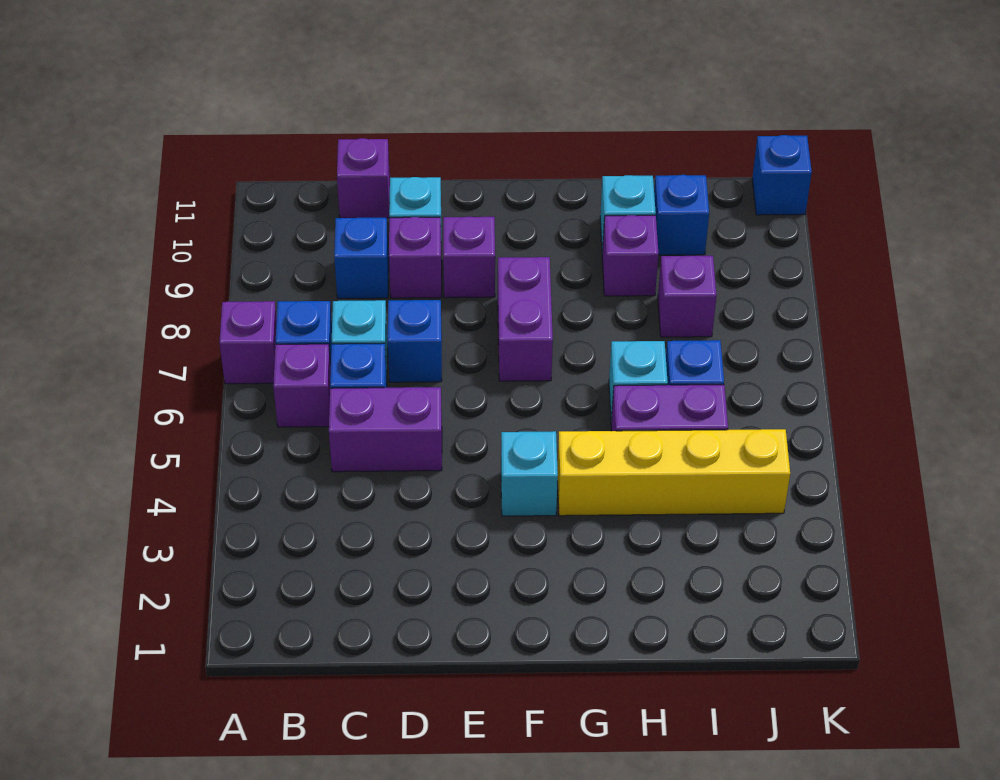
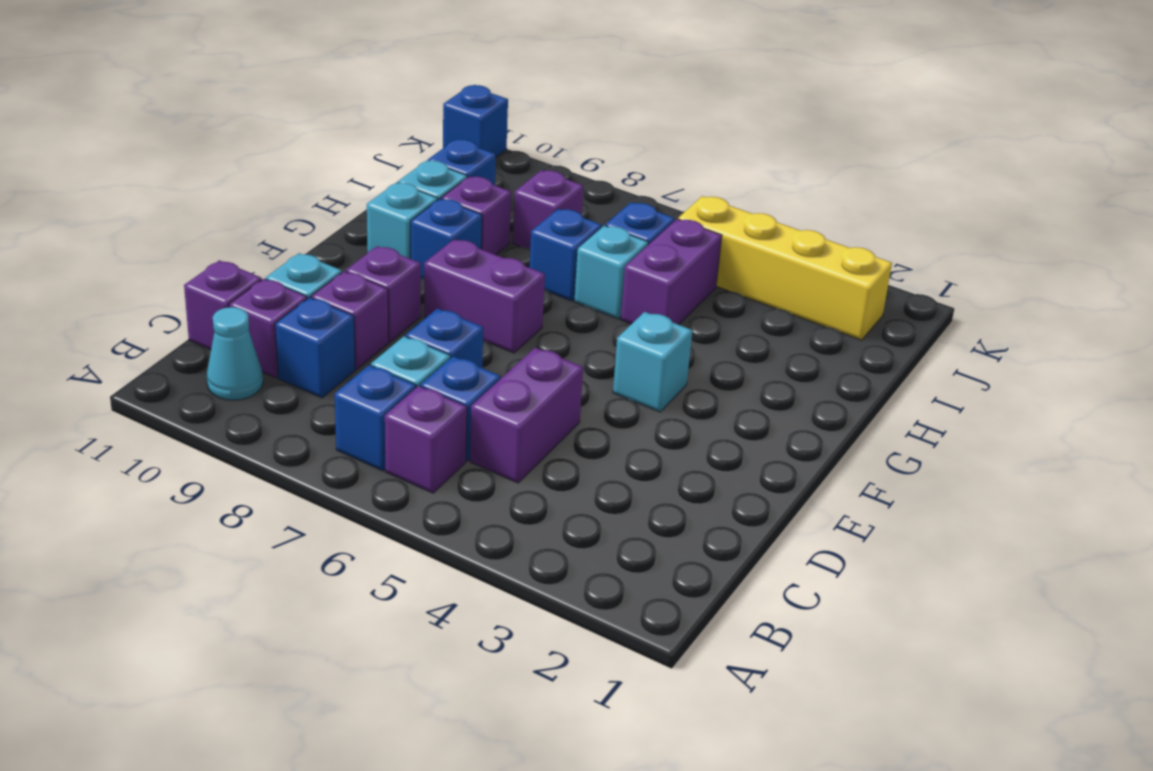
purple brick A7 level 1 -> purple brick C10 level 1
none -> cyan cone B10 level 1
yellow brick G4:J4 level 1 -> yellow brick J2:J5 level 1
none -> blue brick G9 level 1
none -> cyan brick G10 level 1
none -> blue brick H7 level 1

